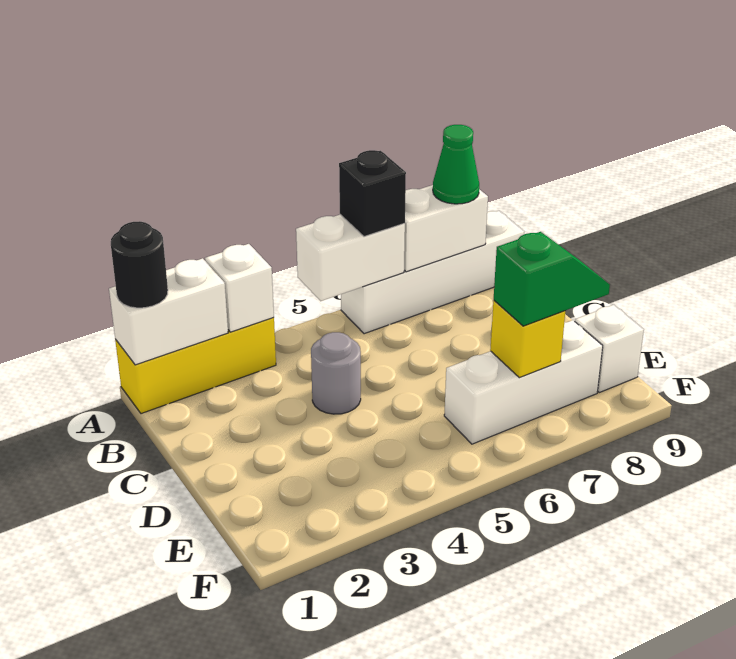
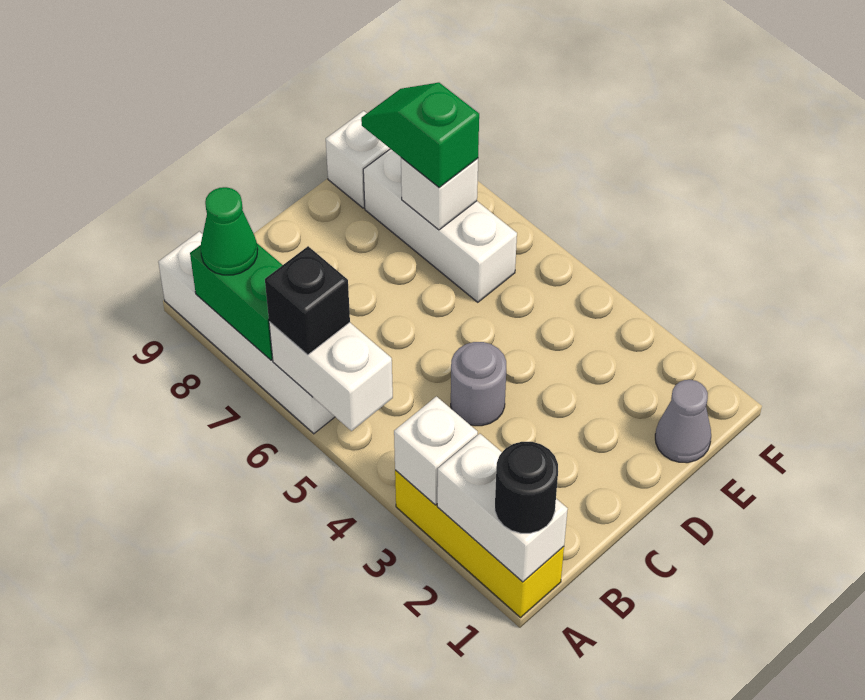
white brick A7:A8 level 2 -> green brick A7:A8 level 2
none -> grey cone E1 level 1
yellow brick E7 level 2 -> white brick E7 level 2

